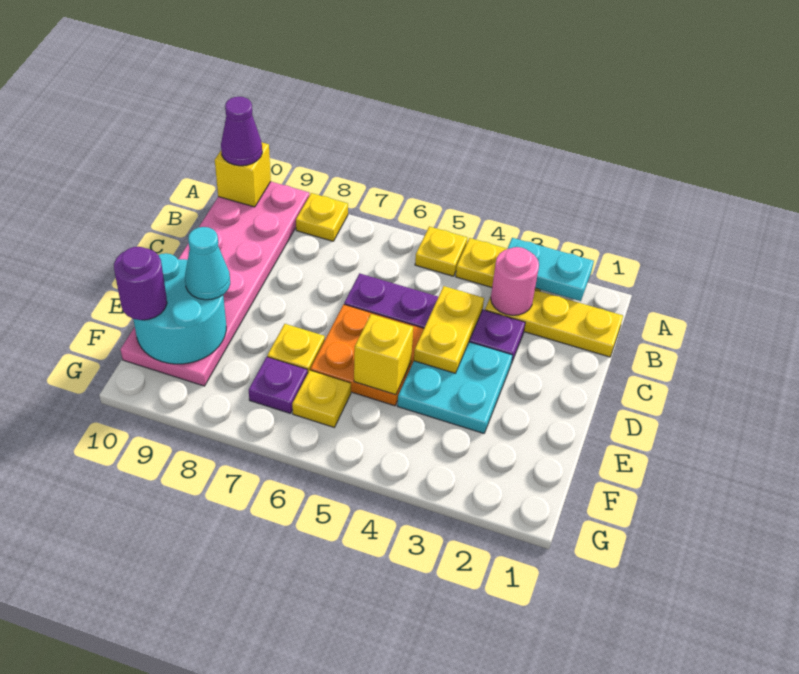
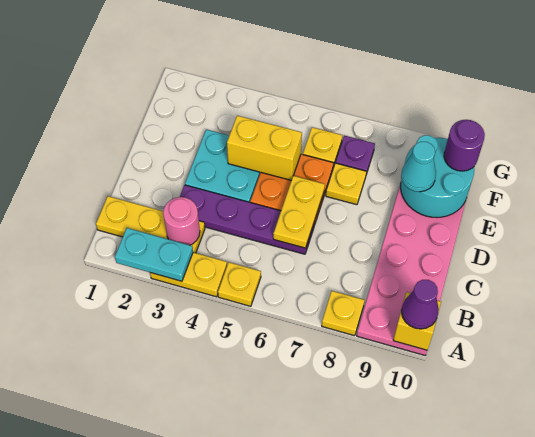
yellow plate C4:D4 level 2 -> yellow plate C6:D6 level 2
yellow brick E5 level 2 -> yellow brick E4:E5 level 2

